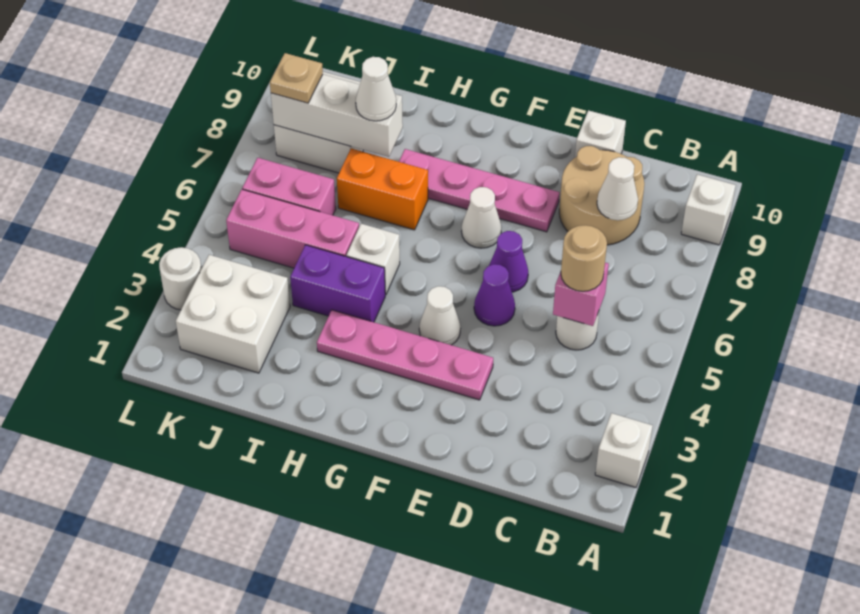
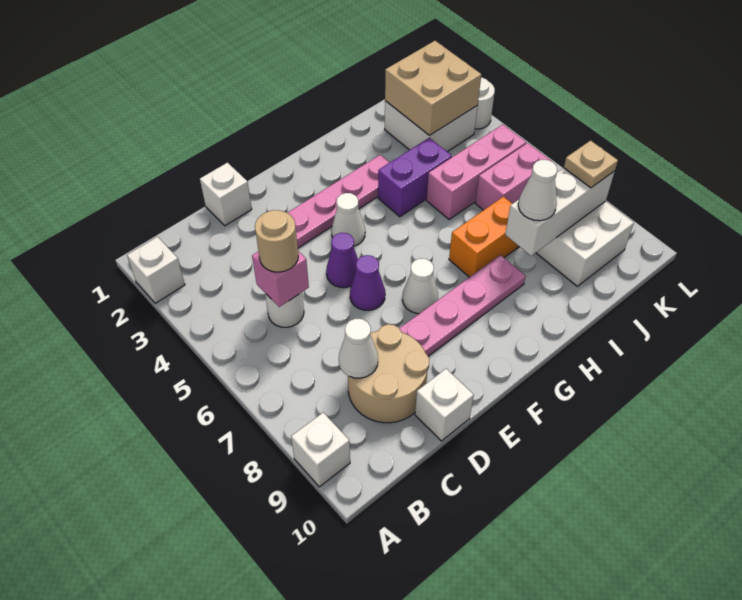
white brick H5 level 1 -> white brick D1 level 1
none -> tan brick J2:K3 level 2

